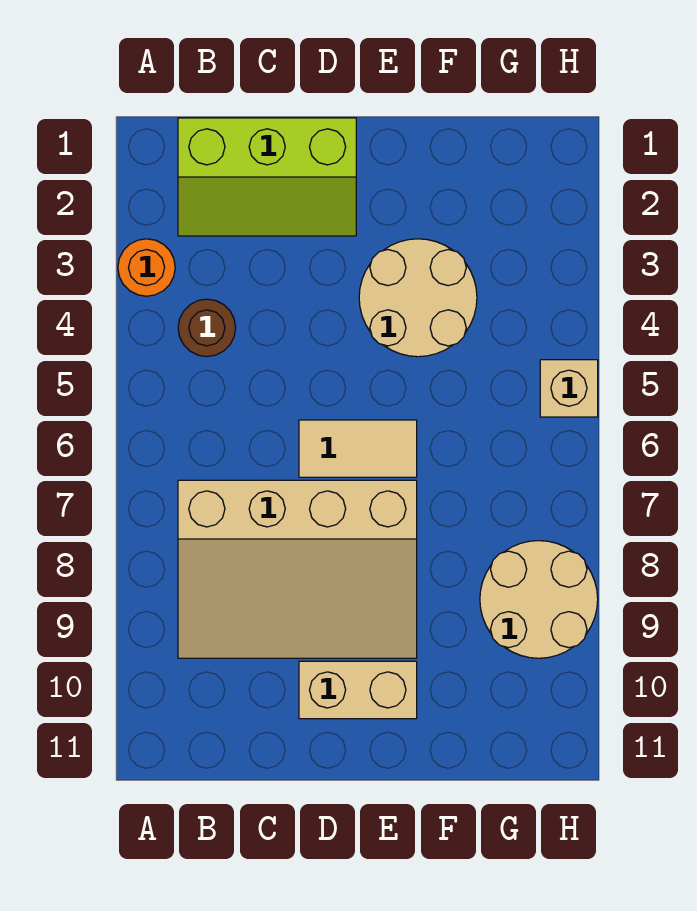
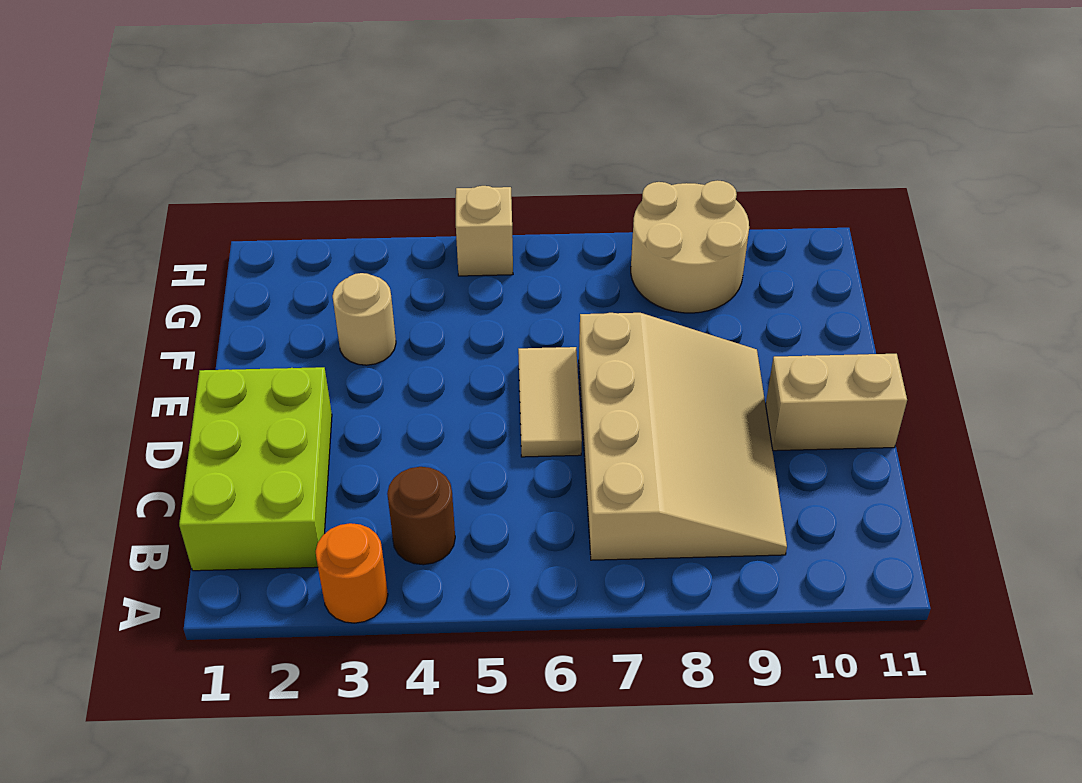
lime slope B1:D2 level 1 top 1 -> lime brick B1:D2 level 1
tan brick D10:E10 level 1 -> tan brick D10:D11 level 1
tan round brick E3:F4 level 1 -> tan round brick F3 level 1

